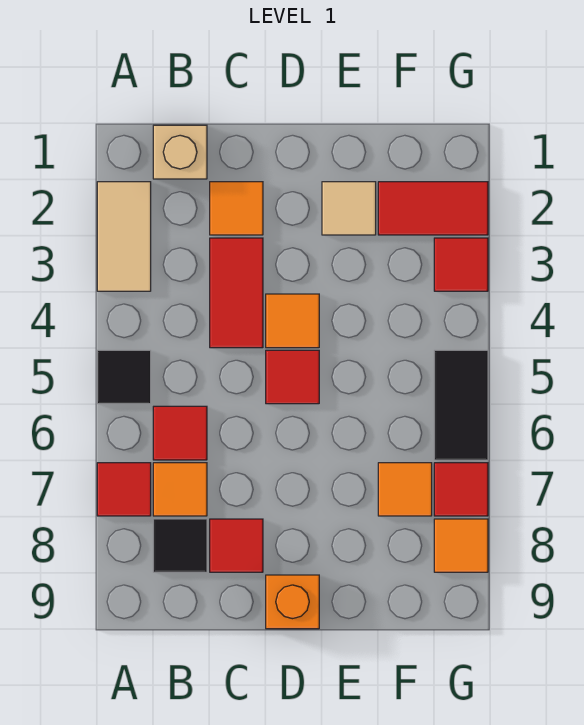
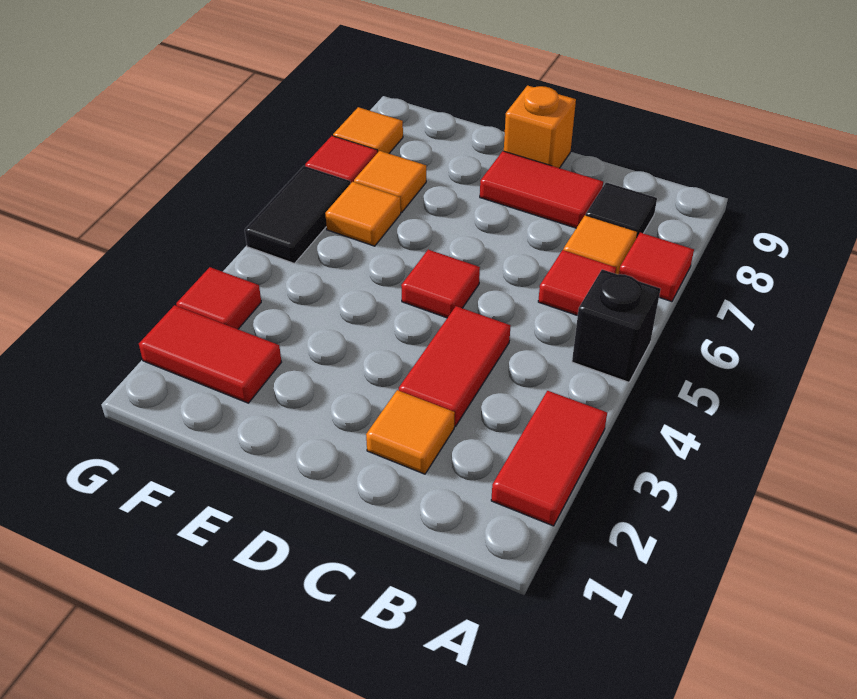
tan tile A2:A3 level 1 -> red tile A2:A3 level 1
black tile A5 level 1 -> black brick A5 level 1
tan brick B1 level 1 -> none
red tile C8 level 1 -> red tile C8:D8 level 1
orange tile D4 level 1 -> orange tile F6 level 1
tan tile E2 level 1 -> none

